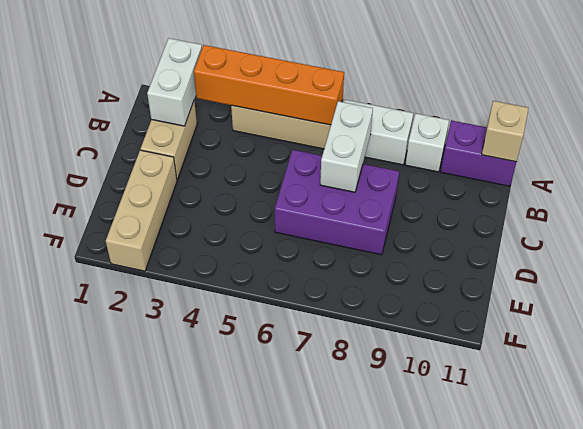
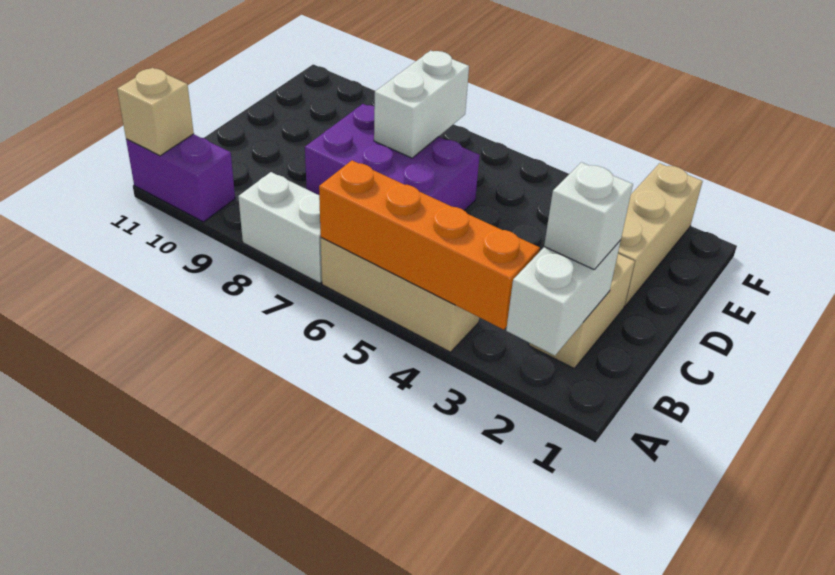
white brick A9 level 1 -> white brick B2 level 3
white brick B7:C7 level 2 -> white brick D7:E7 level 2

